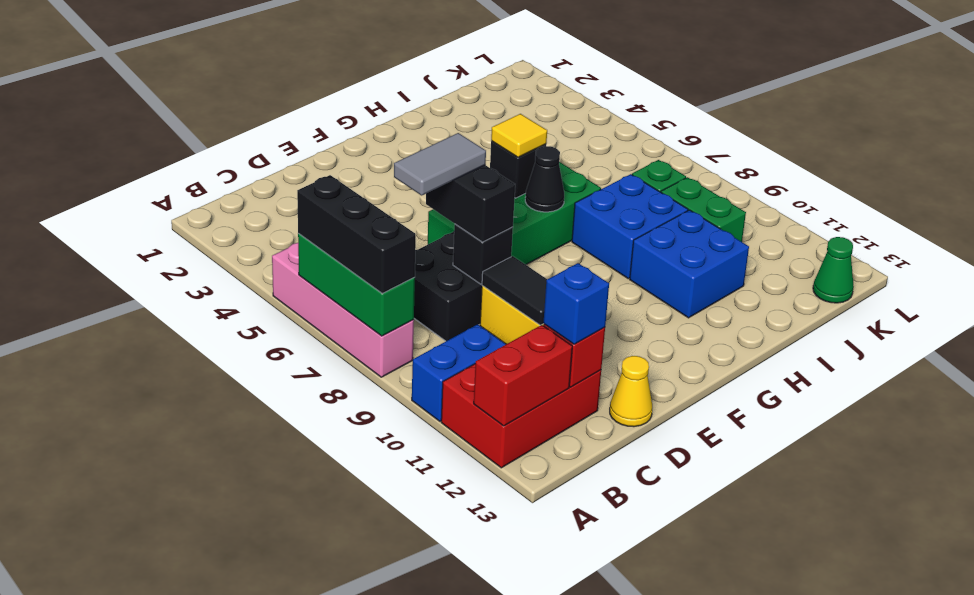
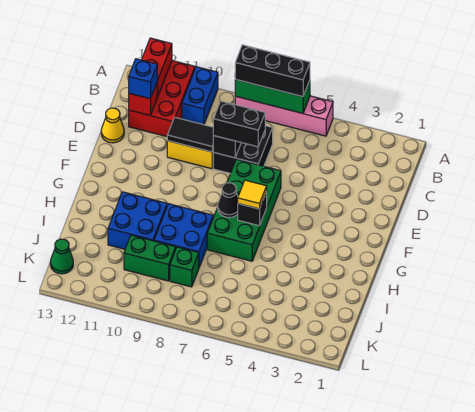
grey tile C7:D7 level 4 -> none

